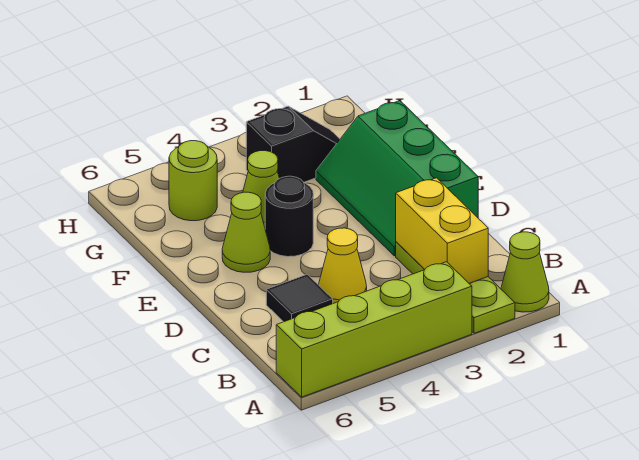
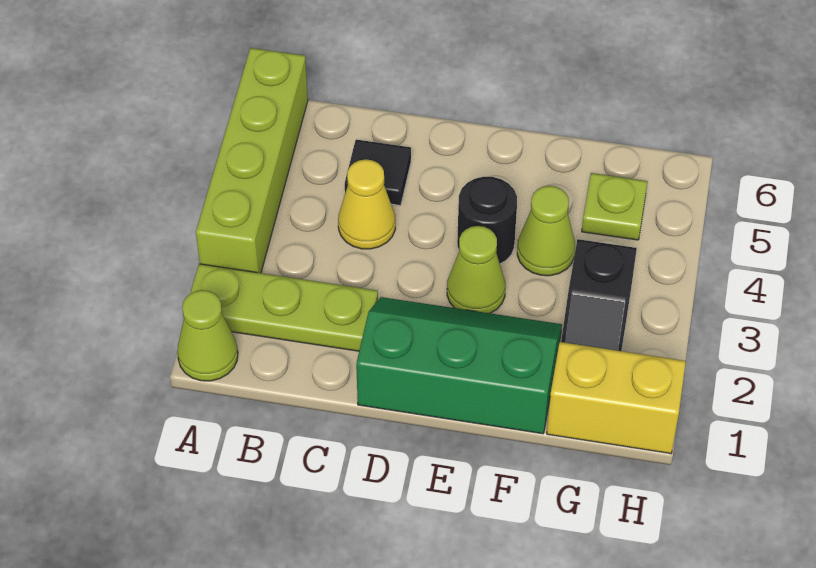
yellow brick B2:C2 level 2 -> yellow brick G1:H1 level 1
lime cone E5 level 1 -> lime cone E3 level 1
lime round brick G5 level 1 -> lime plate G5 level 1

